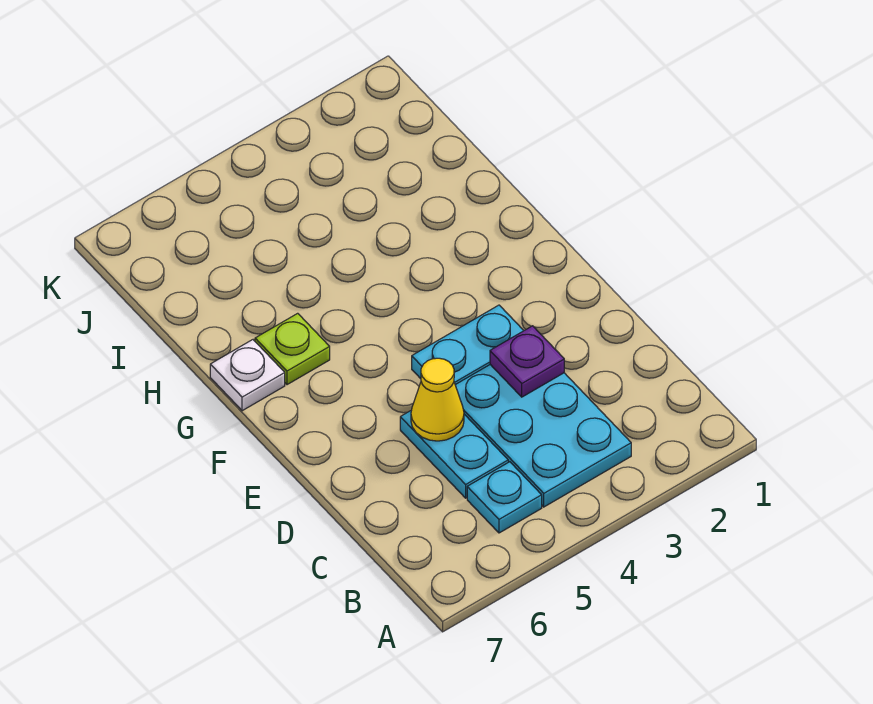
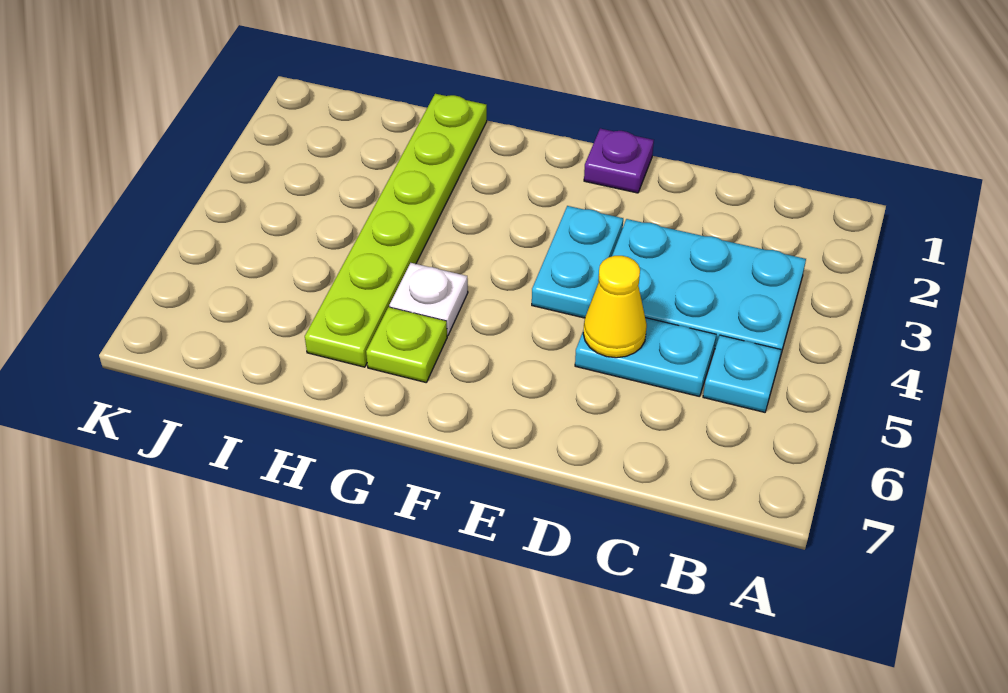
purple plate D3 level 2 -> purple plate E1 level 1
white plate G7 level 1 -> white plate G5 level 1
none -> lime plate H1:H6 level 1

